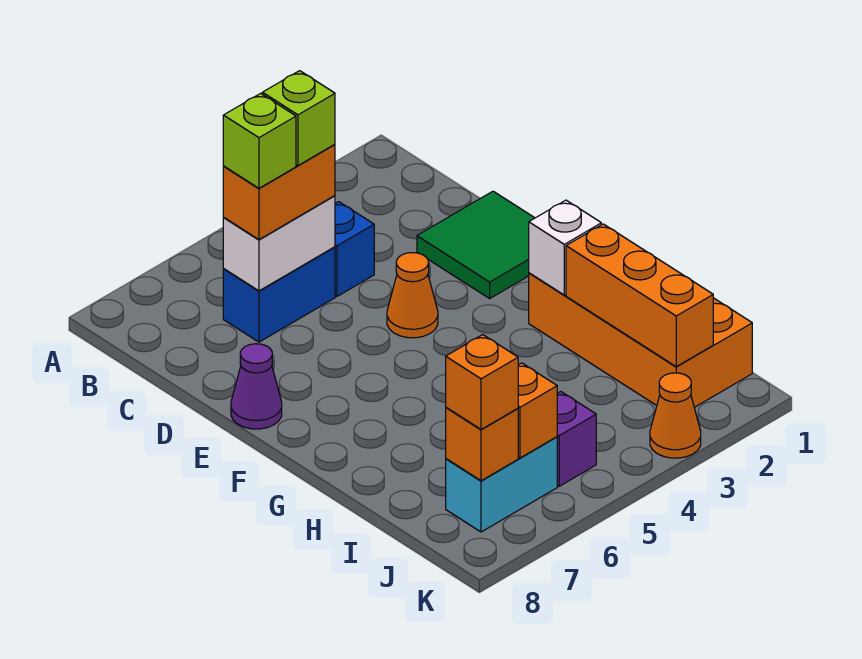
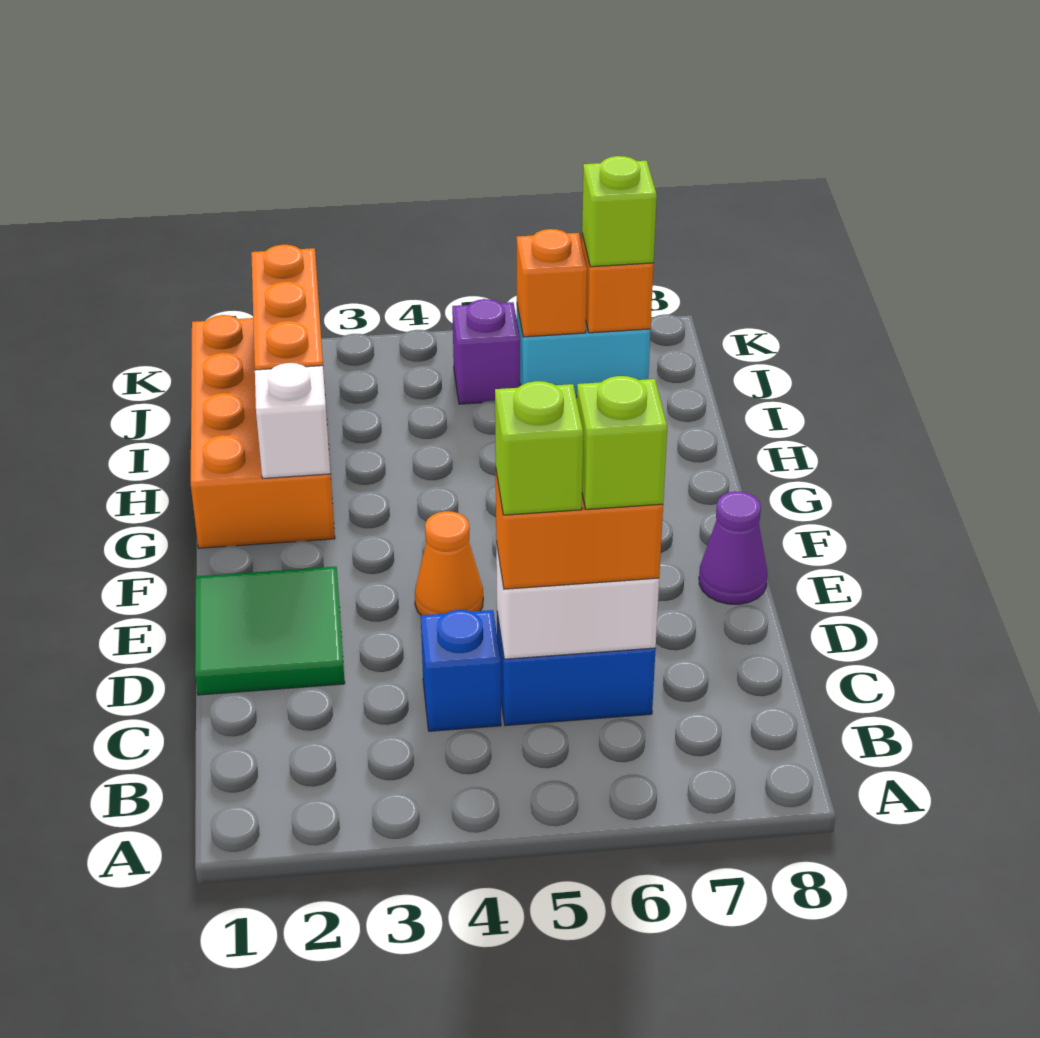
orange brick J7 level 3 -> lime brick J7 level 3
orange cone K3 level 1 -> none

